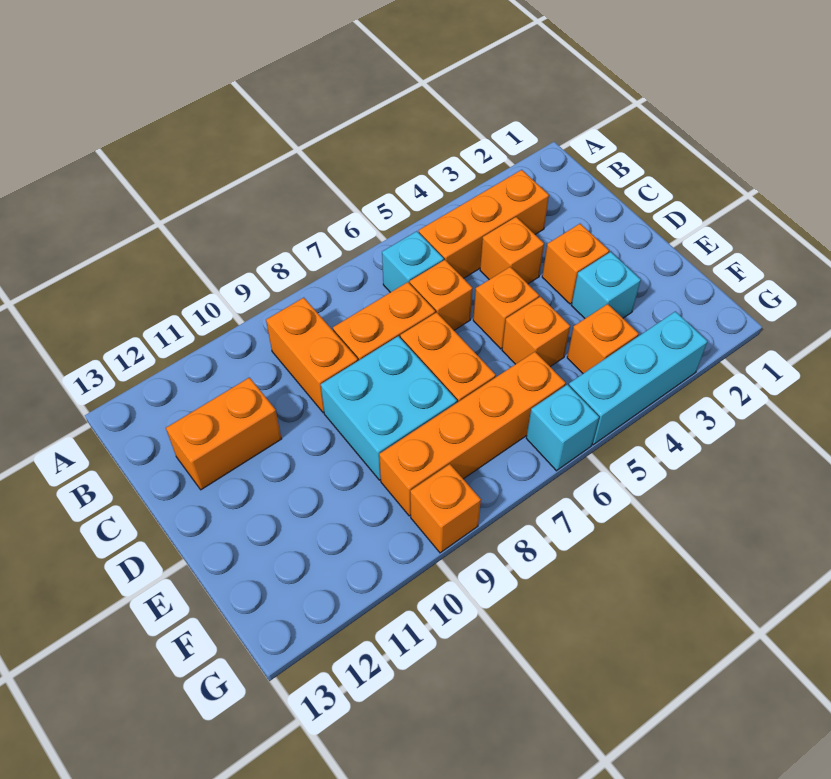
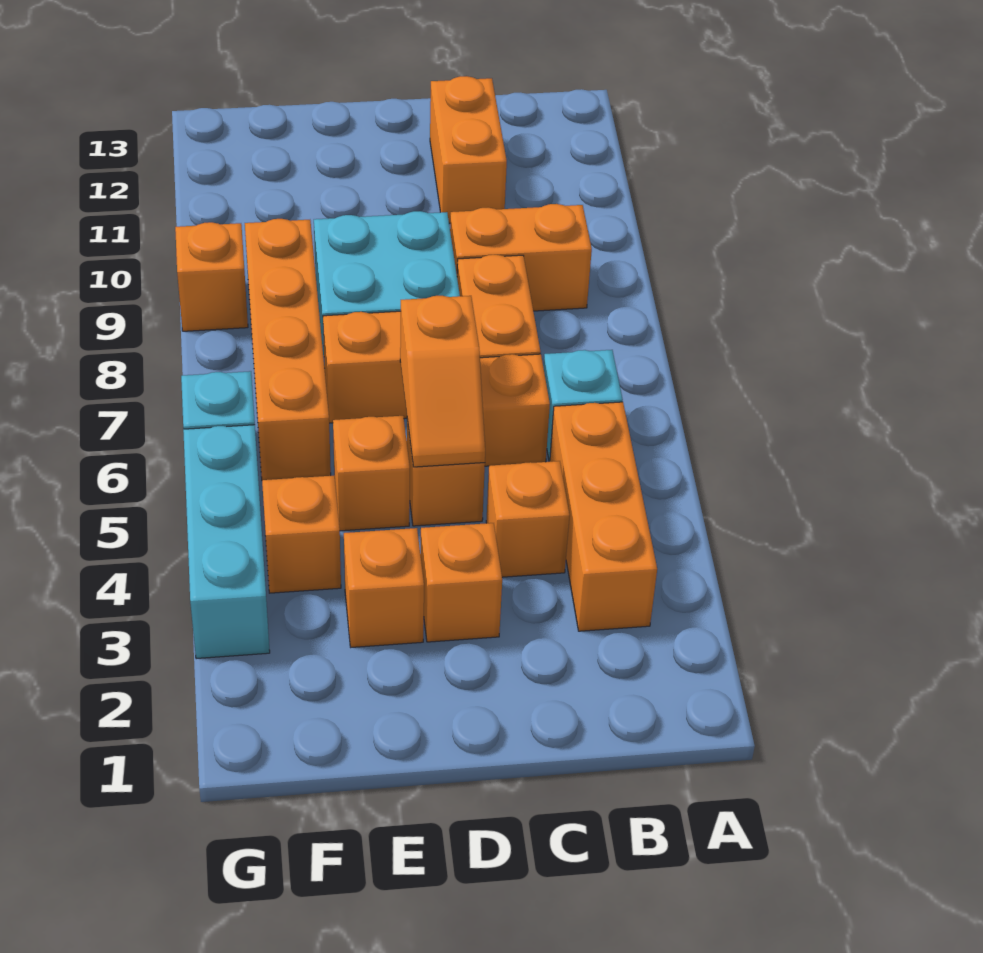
none -> orange slope D5:D6 level 2 top 6
cyan brick E3 level 1 -> orange brick E3 level 1

